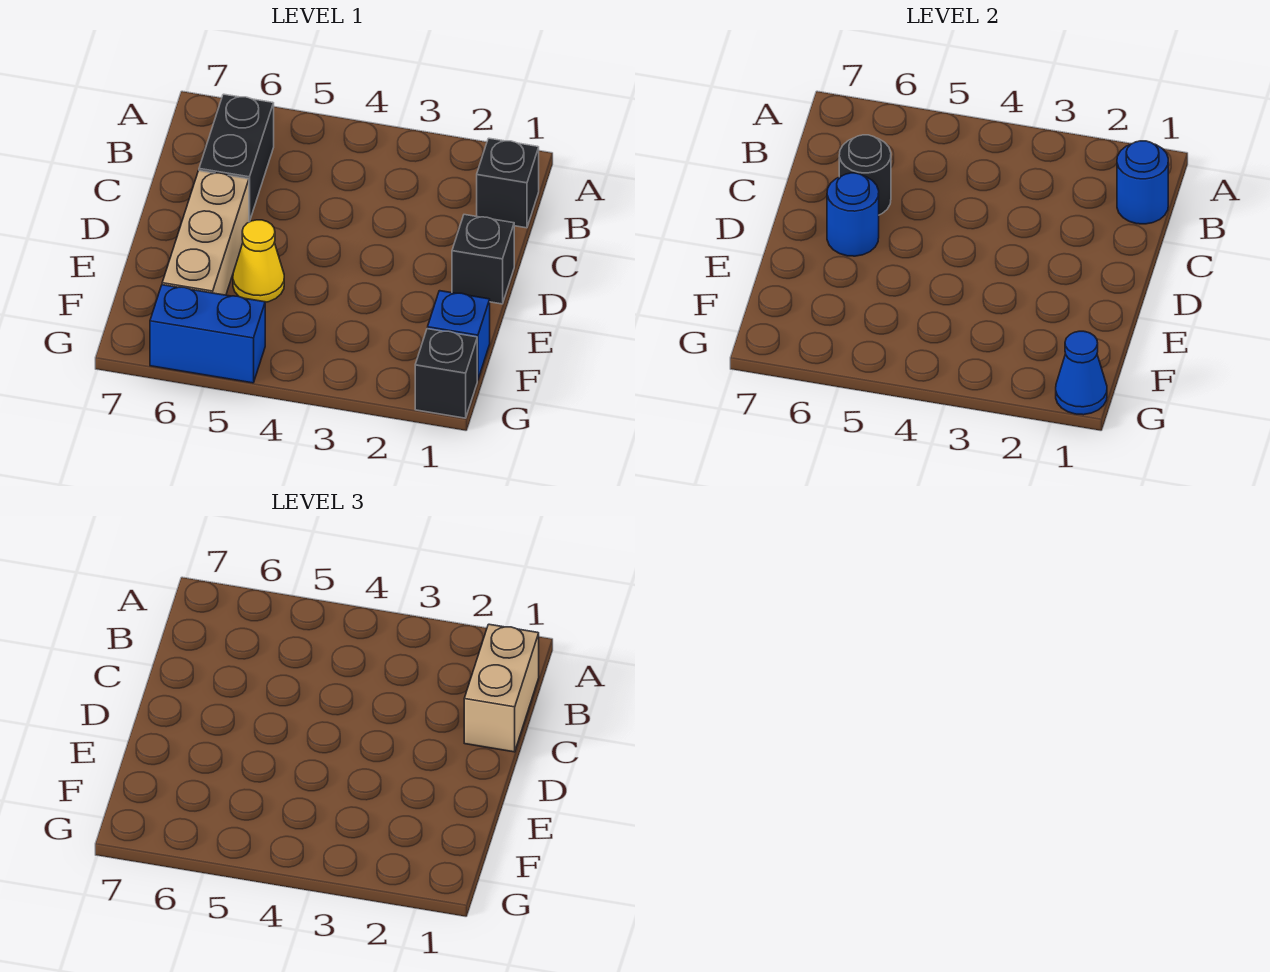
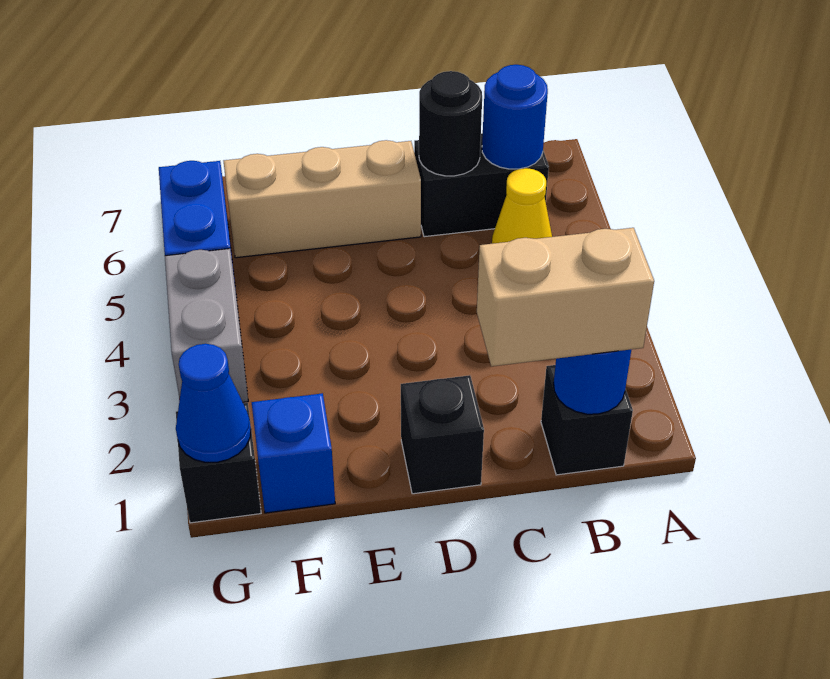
blue round brick D6 level 2 -> blue round brick B6 level 2
yellow cone E5 level 1 -> yellow cone B5 level 1
none -> grey brick G3:G4 level 1

